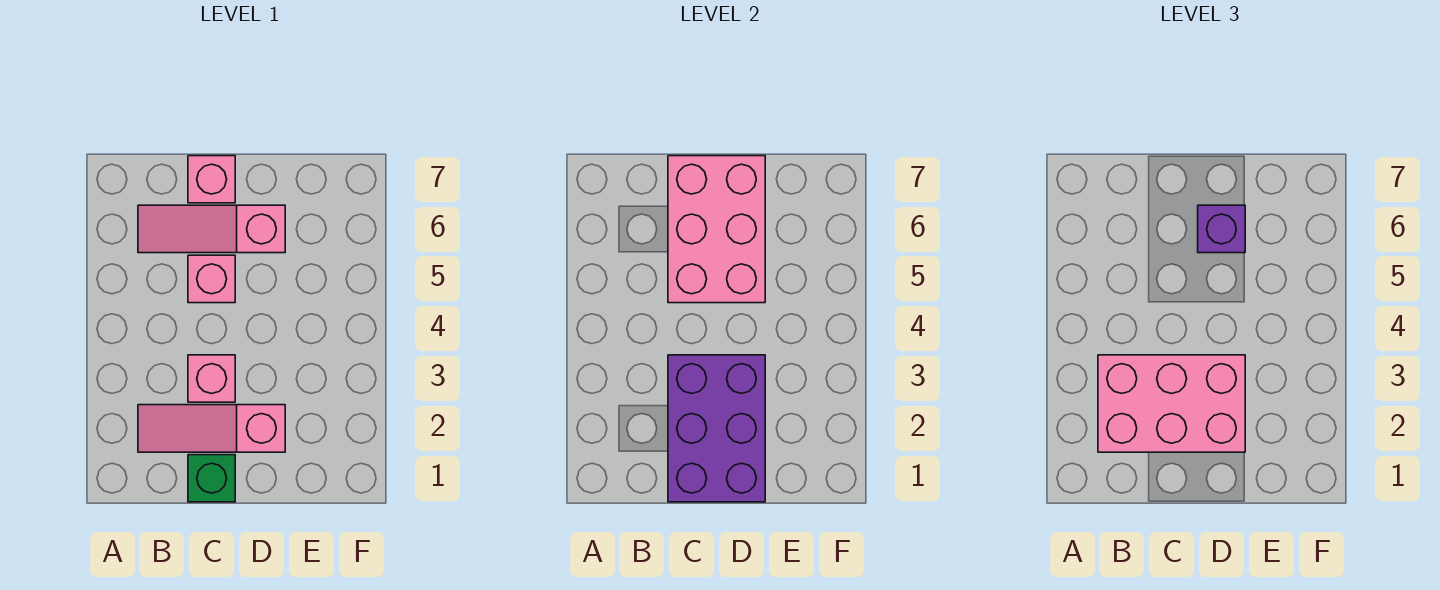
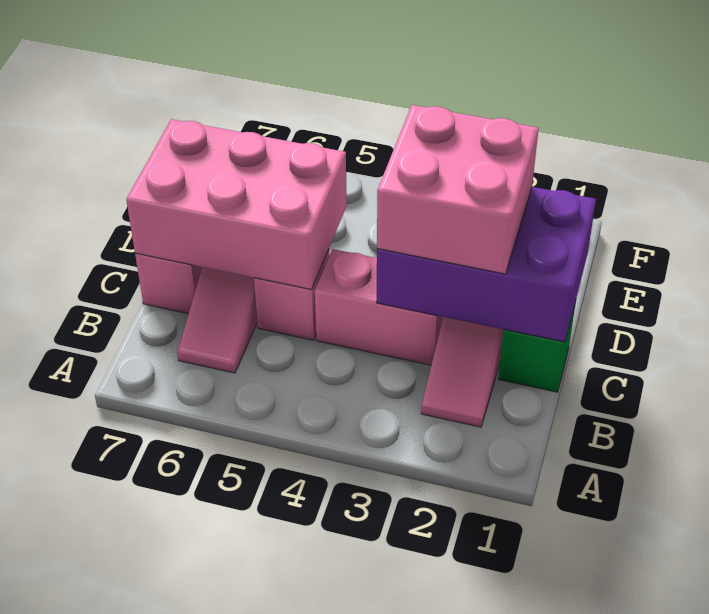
pink brick B2:D3 level 3 -> pink brick C2:D3 level 3
pink brick C3 level 1 -> pink brick C3:C4 level 1
purple brick D6 level 3 -> none

